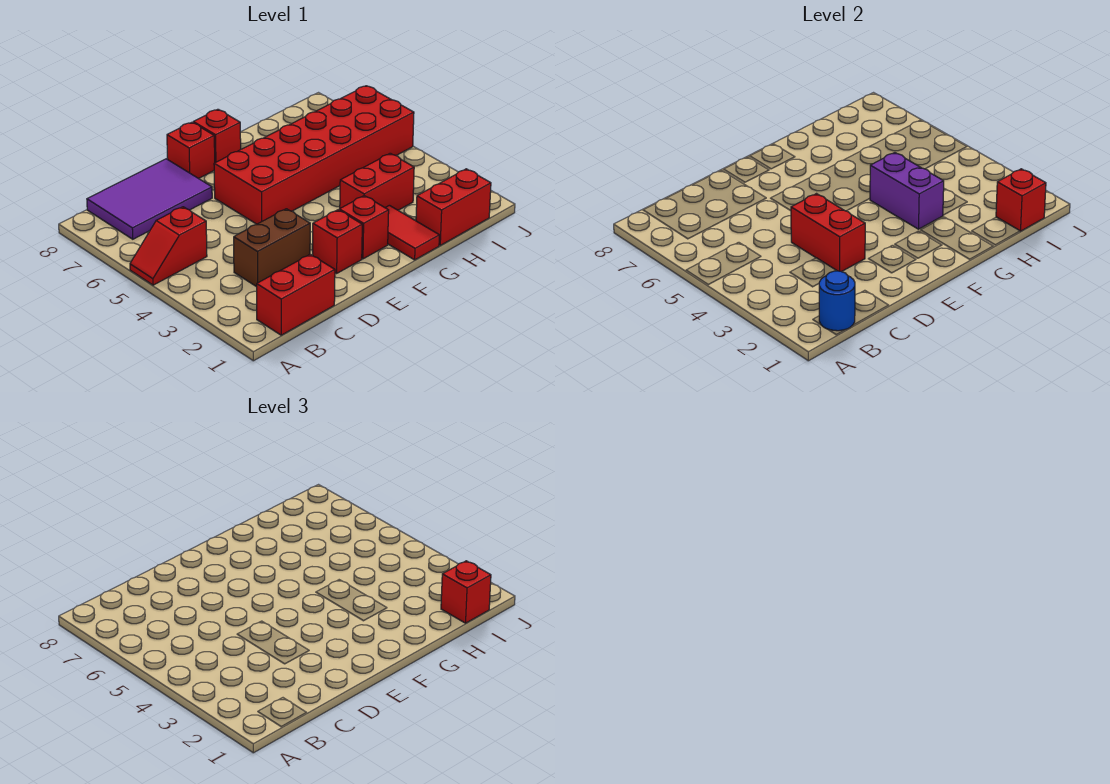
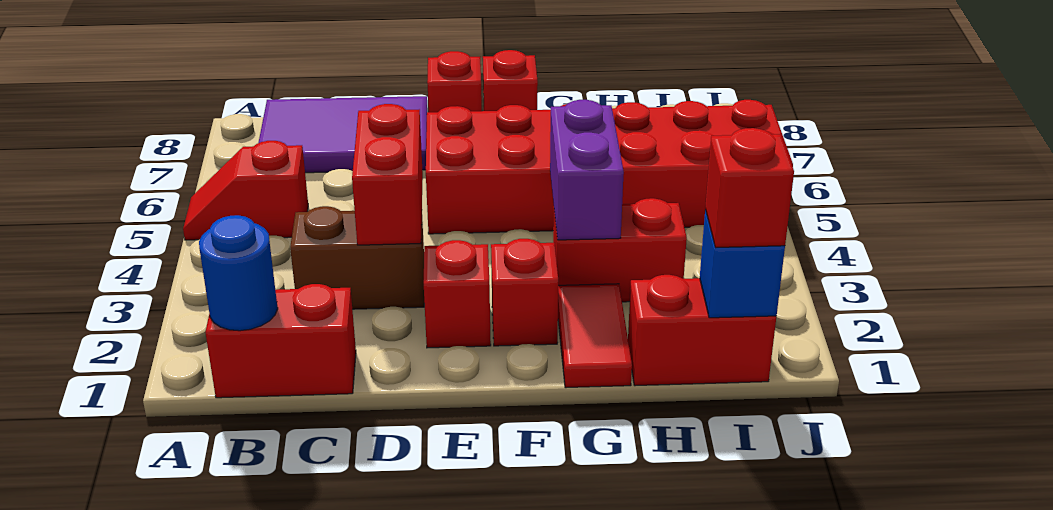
red brick I1 level 2 -> blue brick I1 level 2

